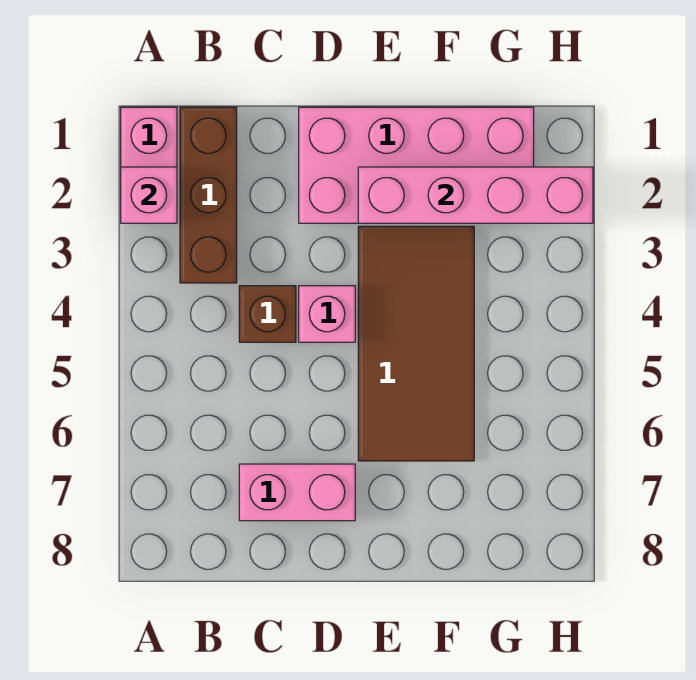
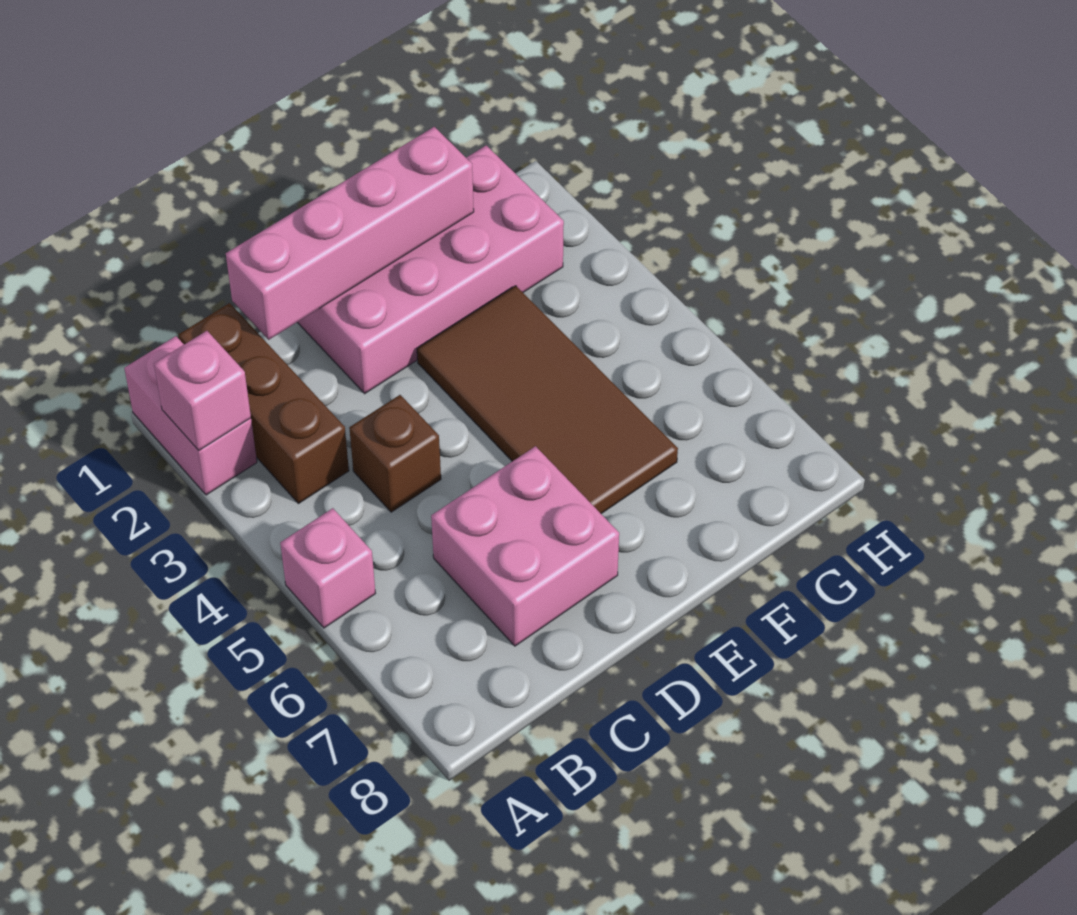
pink brick C7:D7 level 1 -> pink brick C6:D7 level 1
pink brick D4 level 1 -> pink brick A5 level 1
pink brick E2:H2 level 2 -> pink brick C1:F1 level 2

